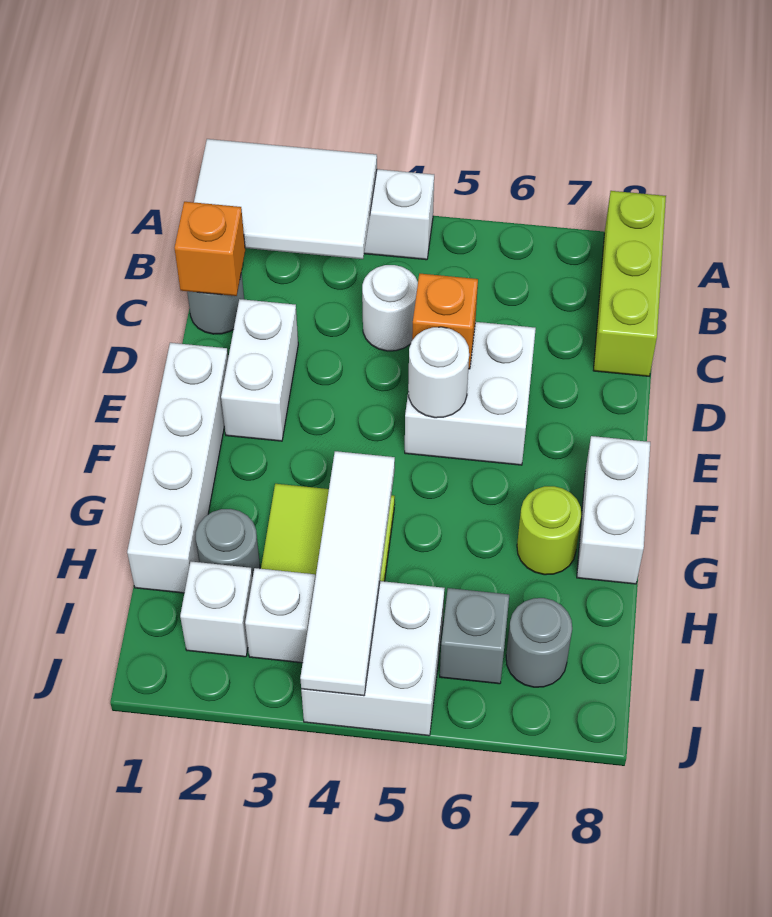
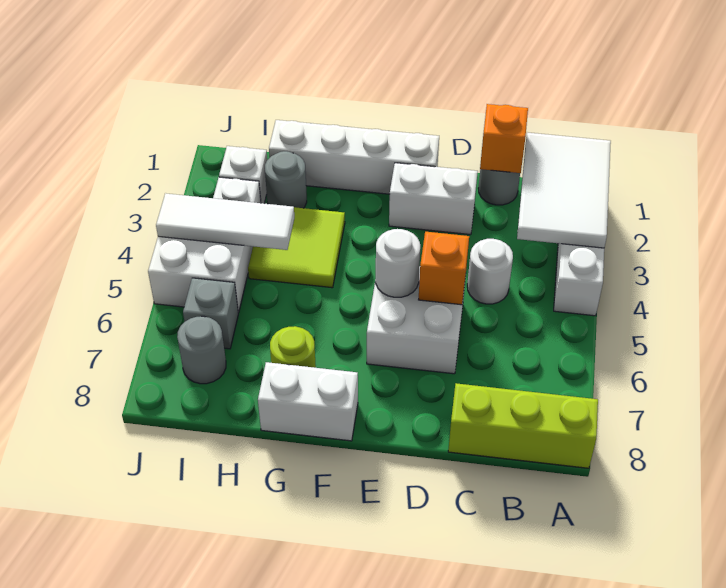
white tile G4:J4 level 2 -> white tile H4:J4 level 2

